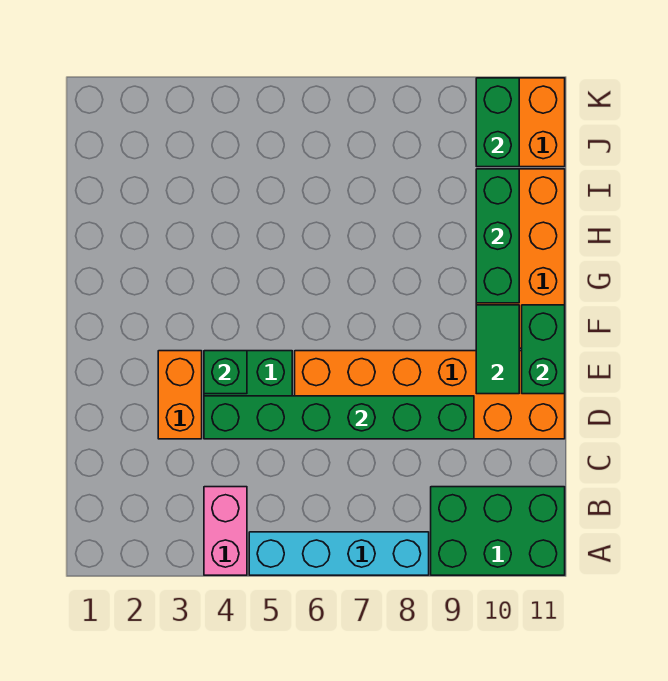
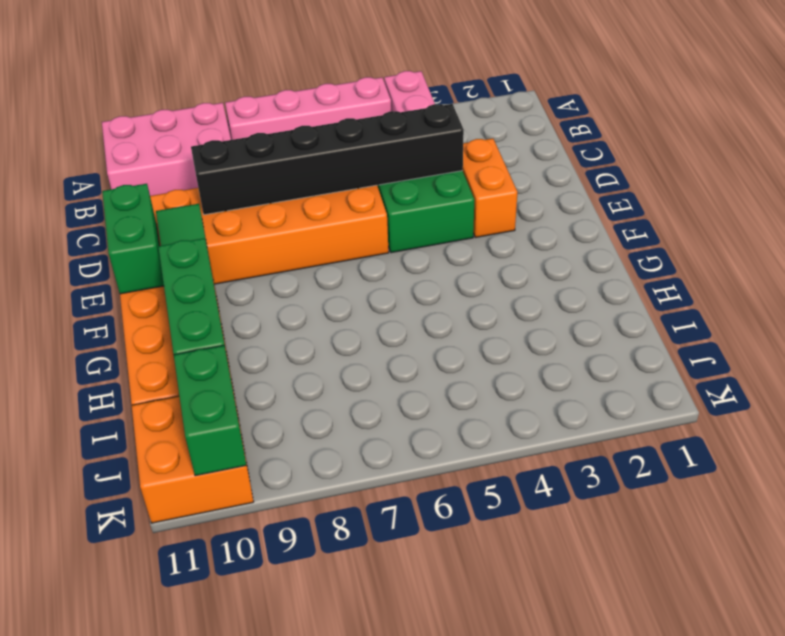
cyan brick A5:A8 level 1 -> pink brick A5:A8 level 1
green brick A9:B11 level 1 -> pink brick A9:B11 level 1
green brick D4:D9 level 2 -> black brick D4:D9 level 2
green brick E4 level 2 -> none

